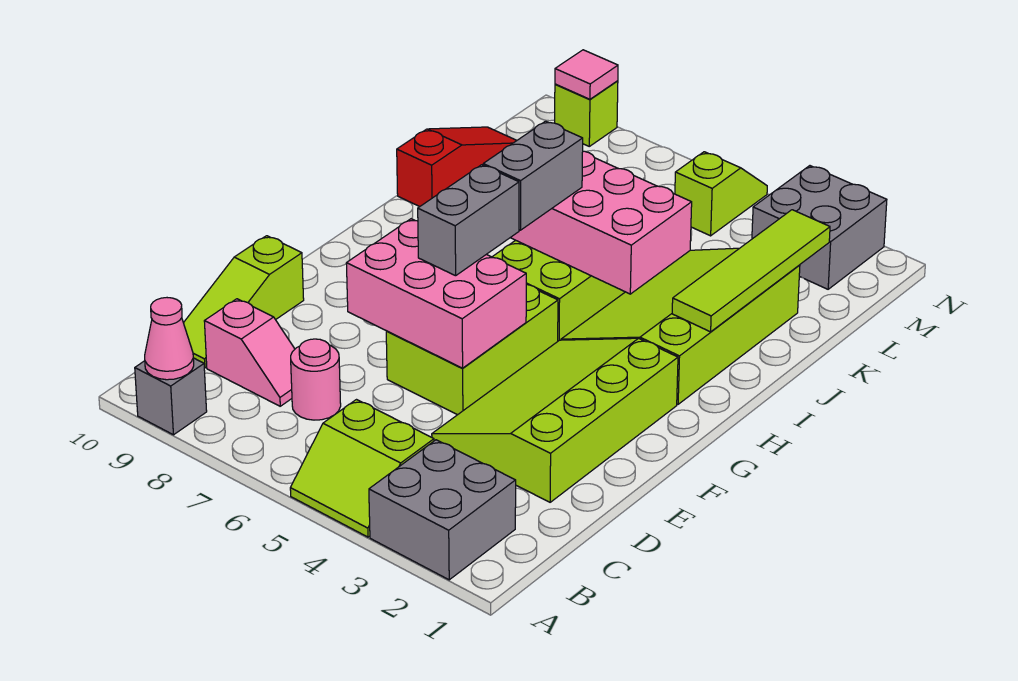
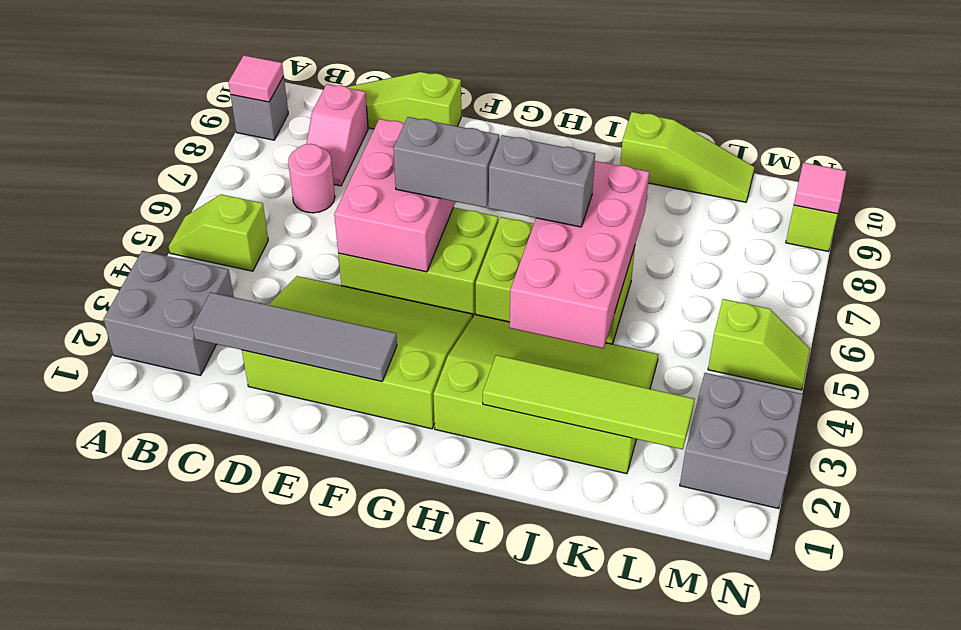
lime slope A4:B5 level 1 top B -> lime slope A5:B5 level 1 top B
pink cone A9 level 2 -> pink tile A9 level 2
none -> grey tile C2:F2 level 2
red slope J10:L10 level 1 top J -> lime slope J10:L10 level 1 top J

